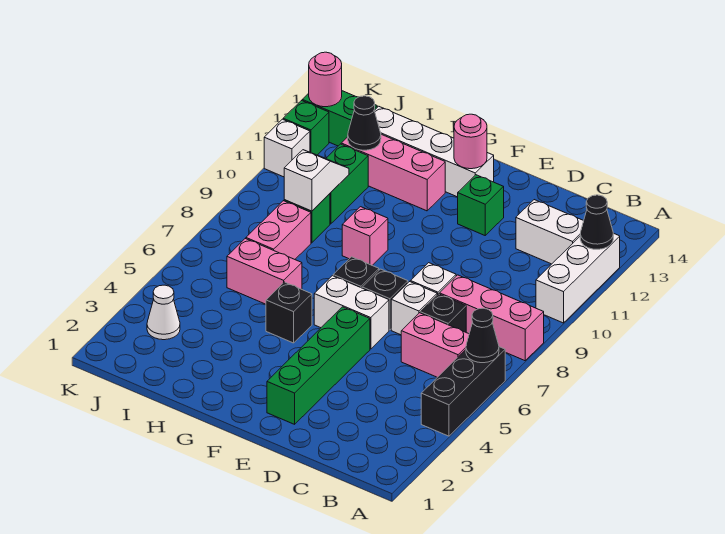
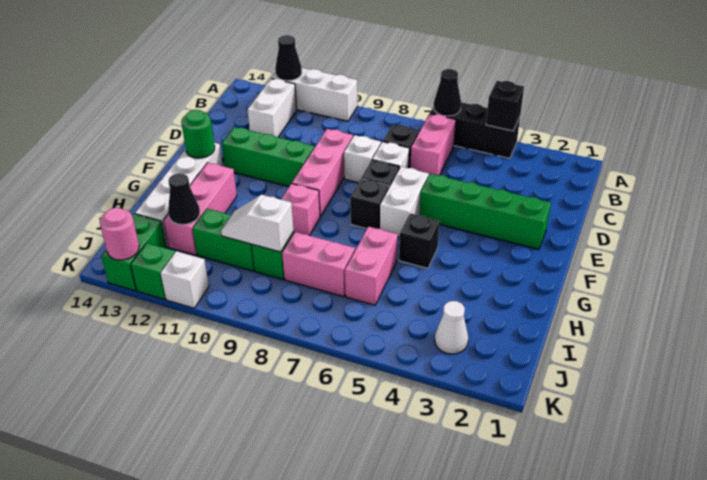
none -> black brick A4 level 2
pink brick A8:C8 level 1 -> pink brick D9:F9 level 1
green brick E12 level 1 -> green brick E10:E12 level 1
pink round brick F13 level 2 -> green round brick F13 level 2

